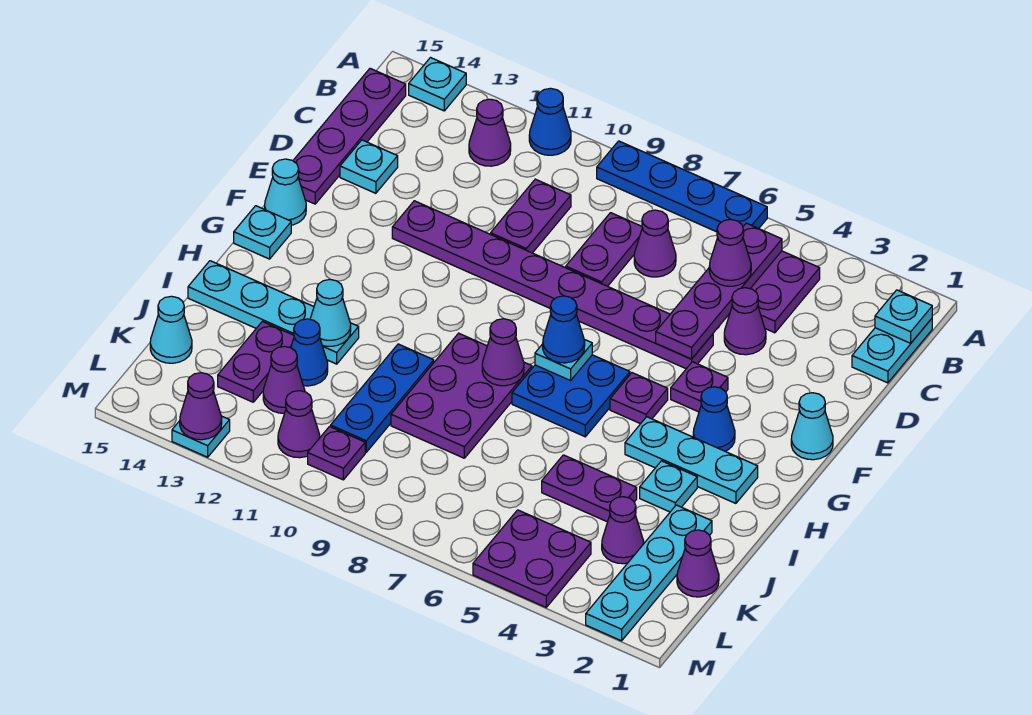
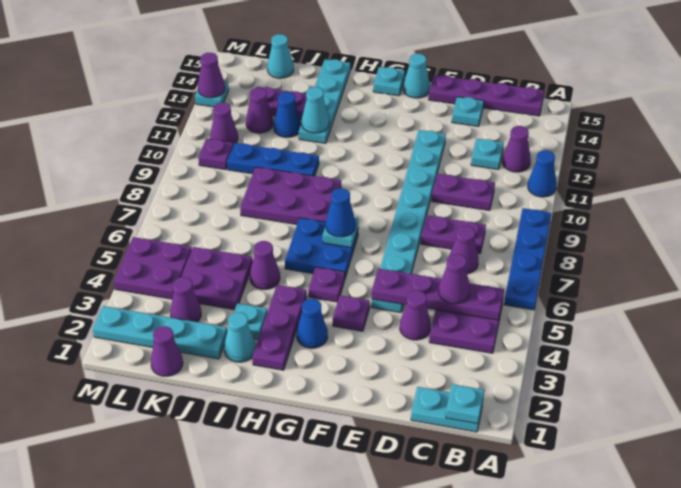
cyan plate A14 level 1 -> cyan plate C12 level 1
purple plate E5:E12 level 1 -> cyan plate E5:E12 level 1
cyan cone F1 level 1 -> cyan cone I2 level 1
cyan plate H2:H4 level 1 -> purple plate H2:H4 level 1
purple cone H8 level 2 -> purple cone I5 level 1
purple plate J4:J5 level 1 -> purple plate J4:K5 level 1

